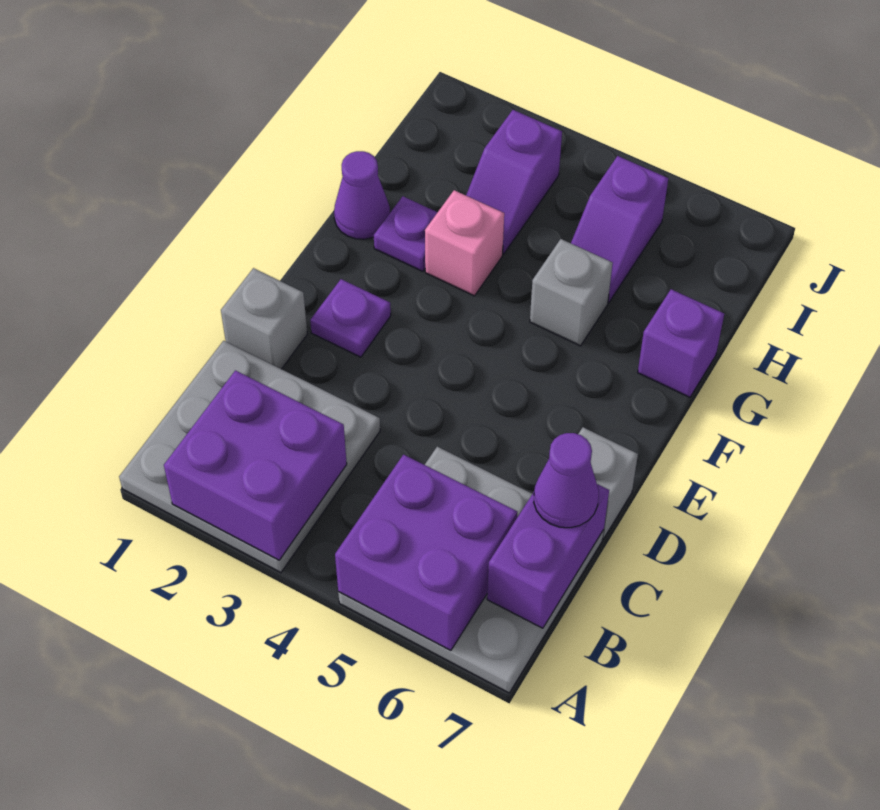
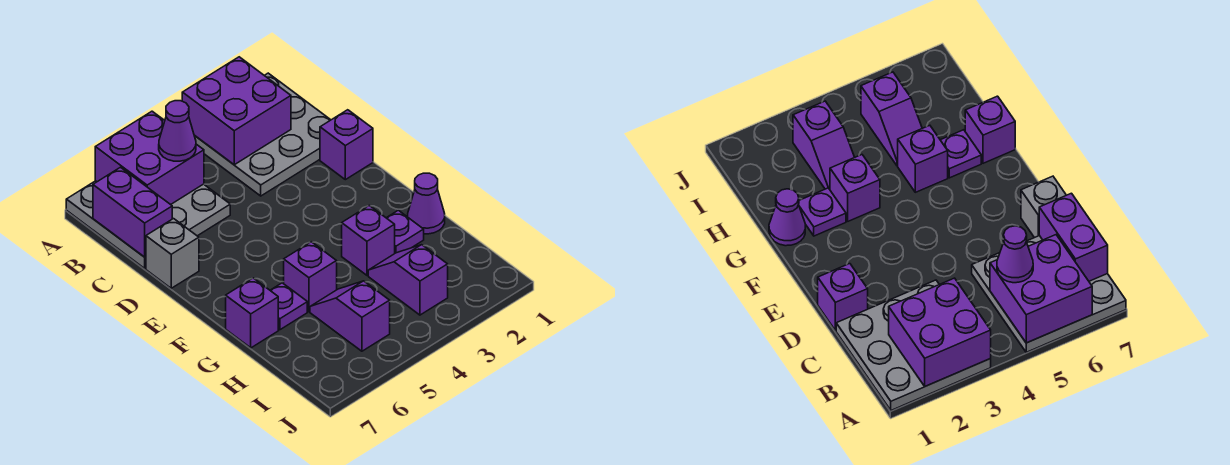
purple cone C7 level 3 -> purple cone B5 level 3
grey brick D1 level 1 -> purple brick D1 level 1
purple plate E2 level 1 -> purple plate G6 level 1
pink brick G3 level 1 -> purple brick G3 level 1
grey brick G5 level 1 -> purple brick G5 level 1

